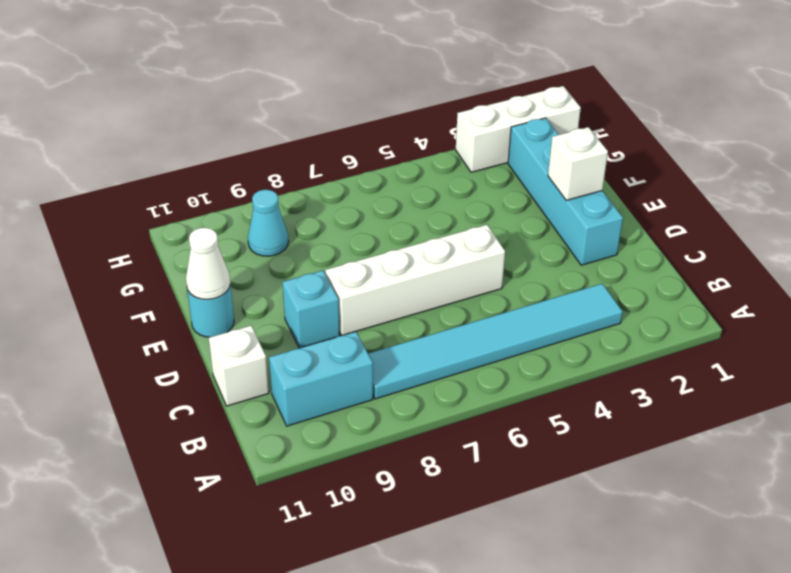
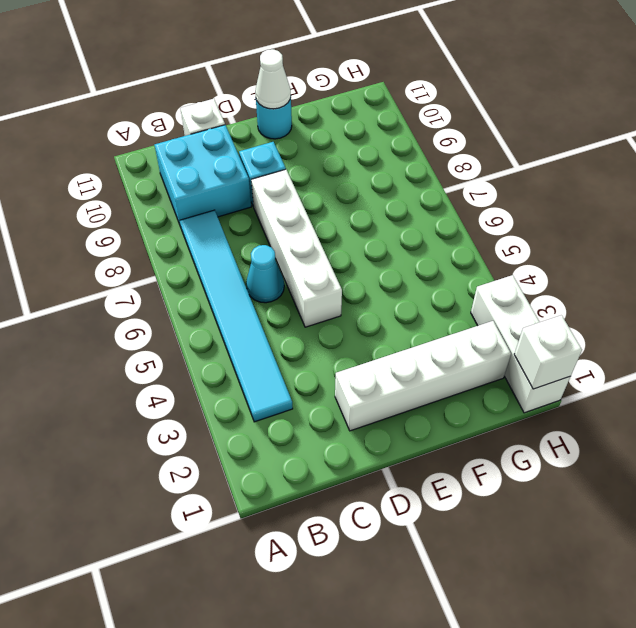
cyan brick B9:B10 level 1 -> cyan brick B9:C10 level 1
cyan brick D2:G2 level 1 -> white brick D2:G2 level 1
white brick E2 level 2 -> white brick H1 level 2
cyan cone G9 level 1 -> cyan cone C6 level 1

